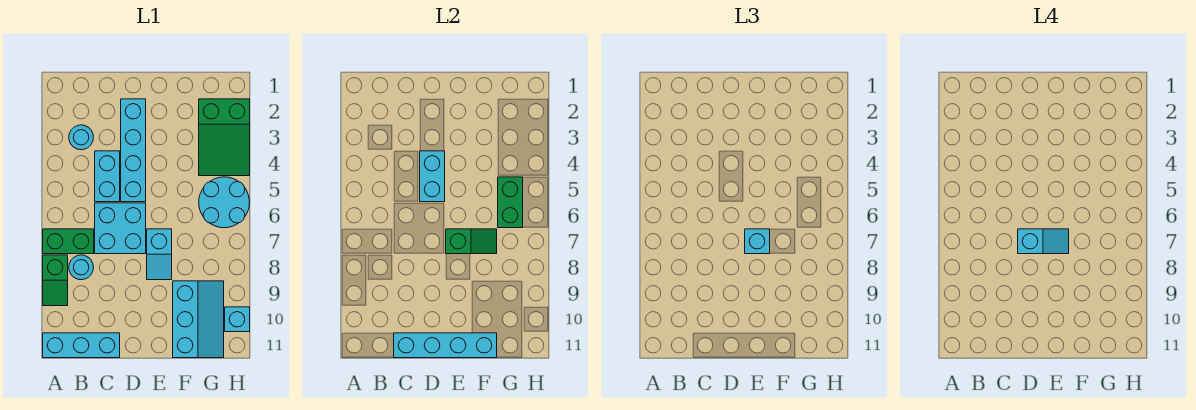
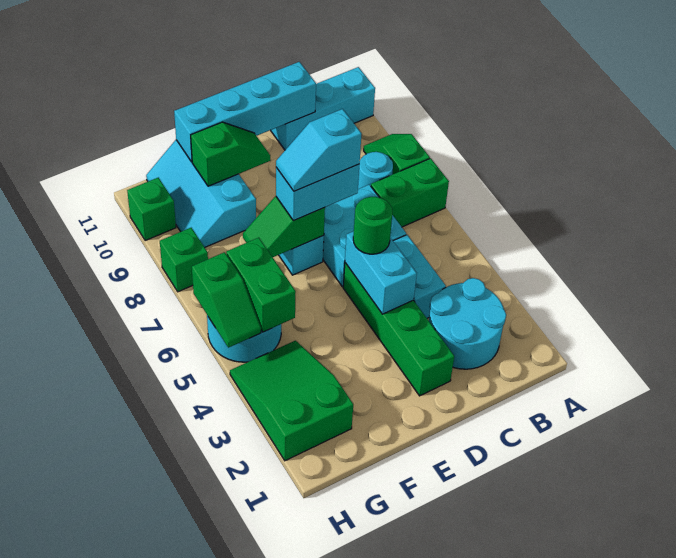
cyan round brick B3 level 1 -> cyan round brick B2:C3 level 1
cyan brick D2:D5 level 1 -> green brick D2:D5 level 1
none -> green round brick D5 level 3
cyan brick E7 level 3 -> cyan brick D7:E7 level 3
none -> green slope E10:F10 level 2 top F
none -> green slope H5:H6 level 2 top 6
none -> green brick H8 level 1
cyan brick H10 level 1 -> green brick H10 level 1

